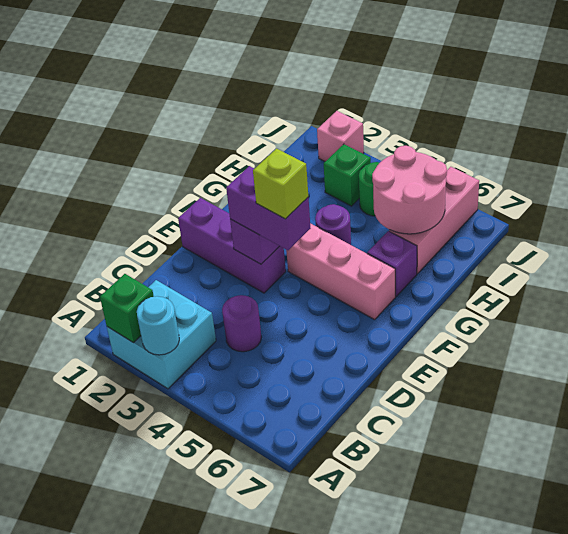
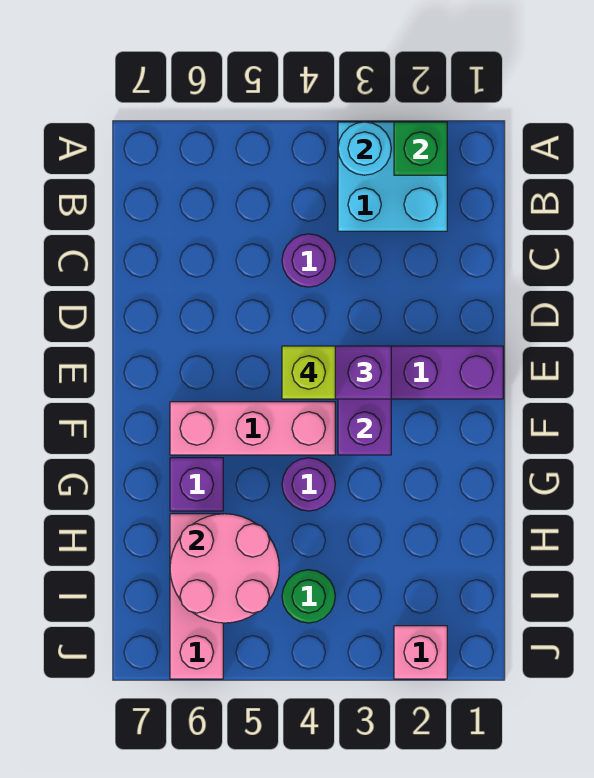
green brick I3 level 1 -> none

